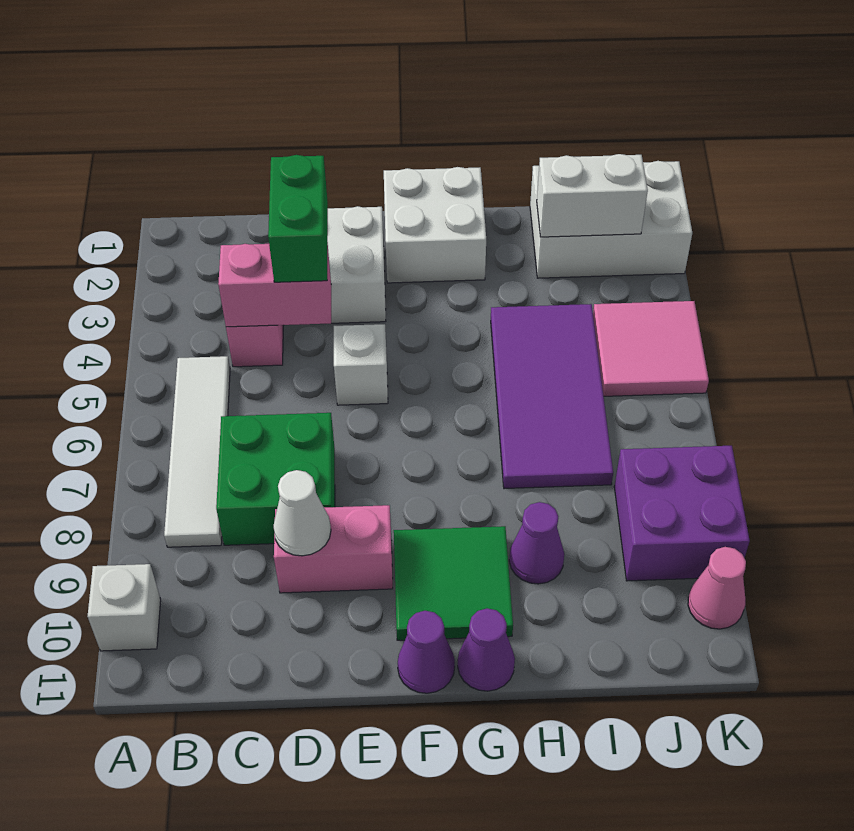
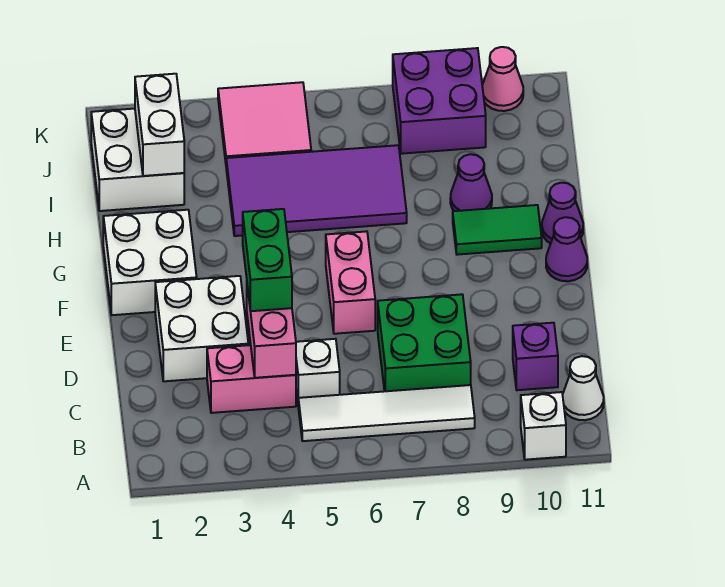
none -> purple brick C10 level 1
green brick D3:D4 level 3 -> green brick D4:E4 level 3
pink brick D9:E9 level 1 -> pink brick E6:F6 level 1
white cone D9 level 2 -> white cone B11 level 1
white brick E5 level 1 -> white brick C5 level 1
green tile F9:G10 level 1 -> green tile G9:G10 level 1
white brick I1:K2 level 1 -> white brick I1:J2 level 1

